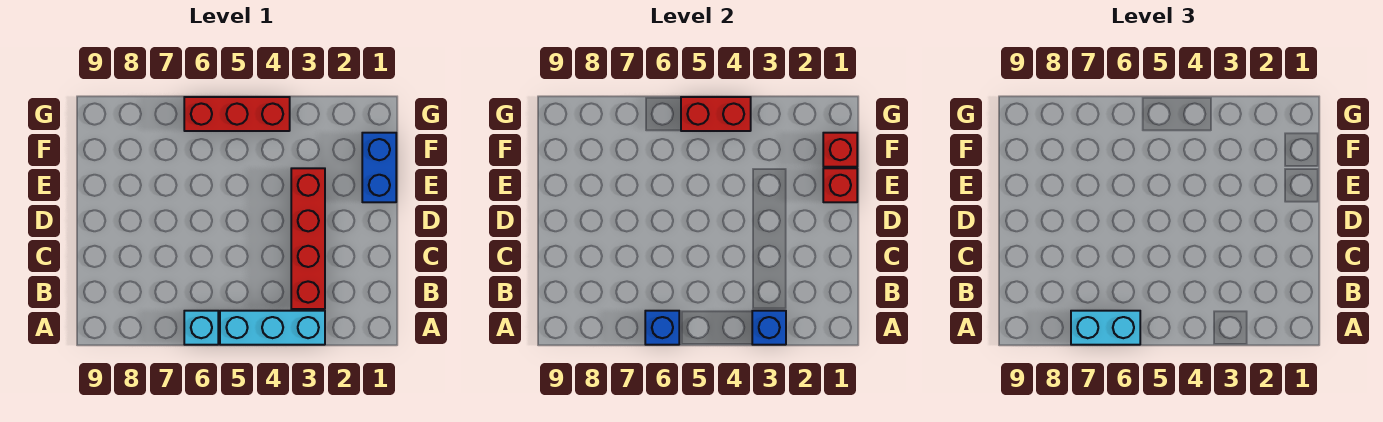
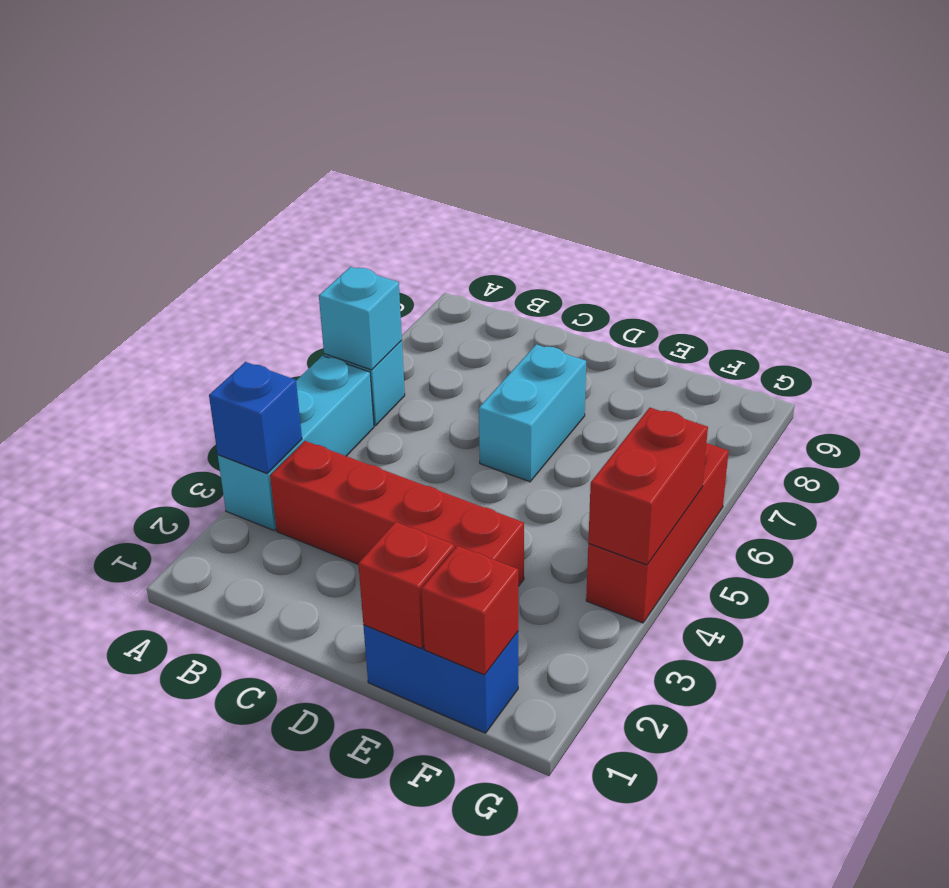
blue brick A6 level 2 -> cyan brick A6 level 2
cyan brick A6:A7 level 3 -> cyan brick D6:D7 level 1

